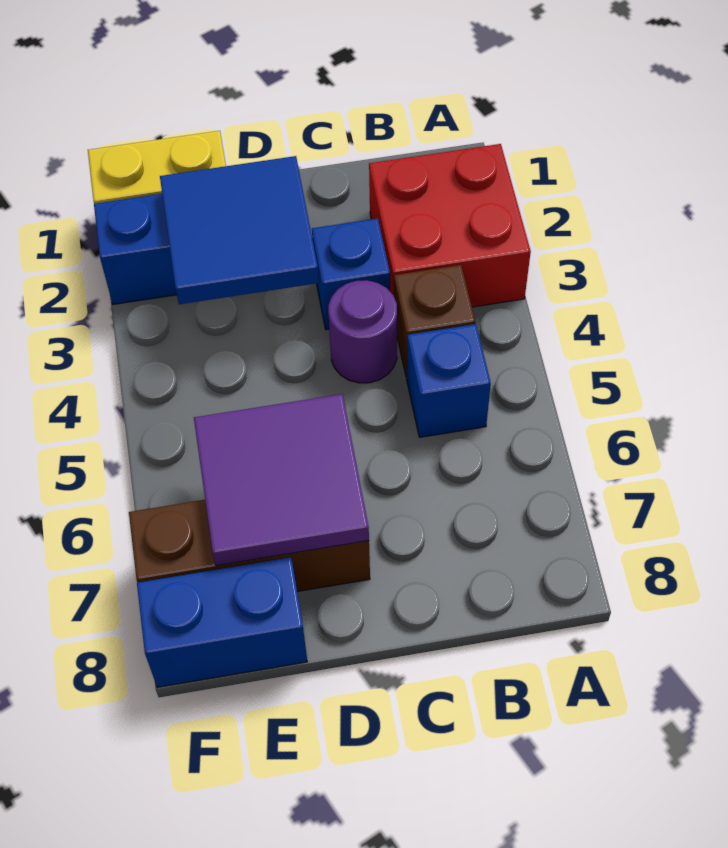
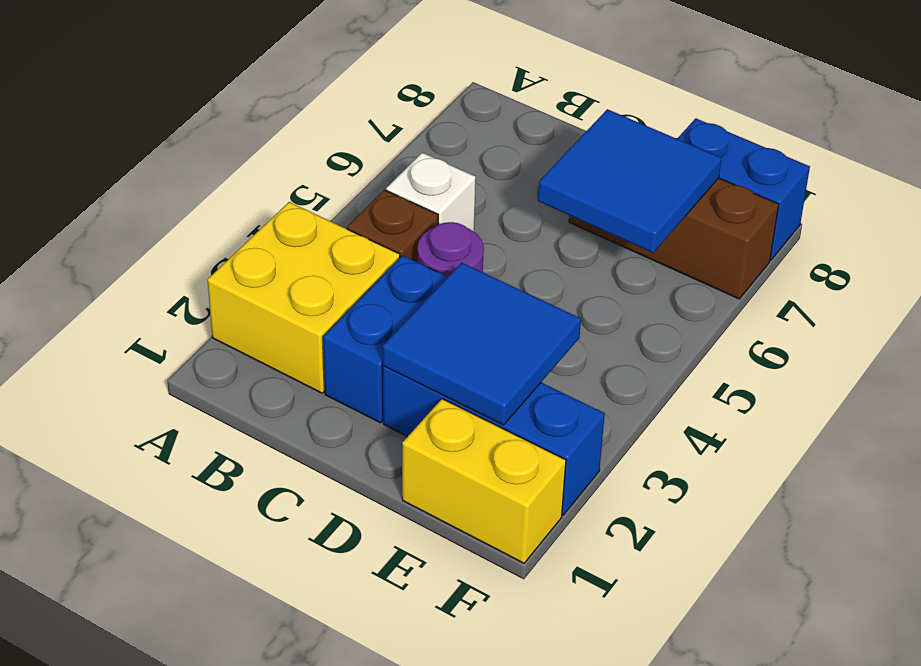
red brick A2:B3 level 1 -> yellow brick A2:B3 level 1
blue brick B5 level 1 -> white brick B5 level 1
blue brick C3 level 1 -> blue brick C2:C3 level 1
purple tile D6:E7 level 2 -> blue tile D6:E7 level 2

